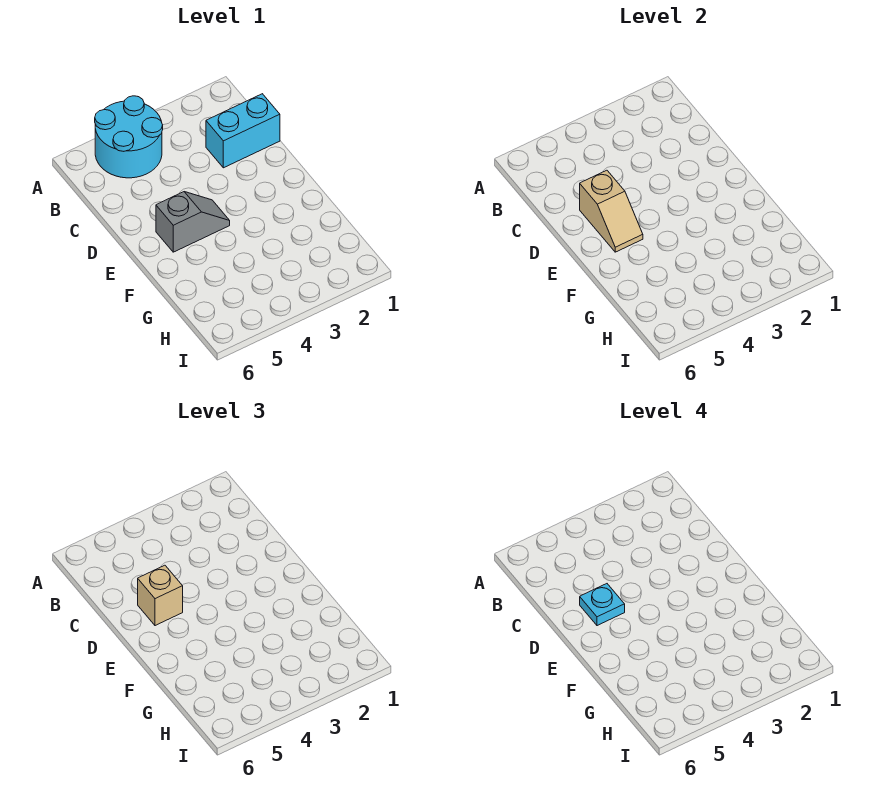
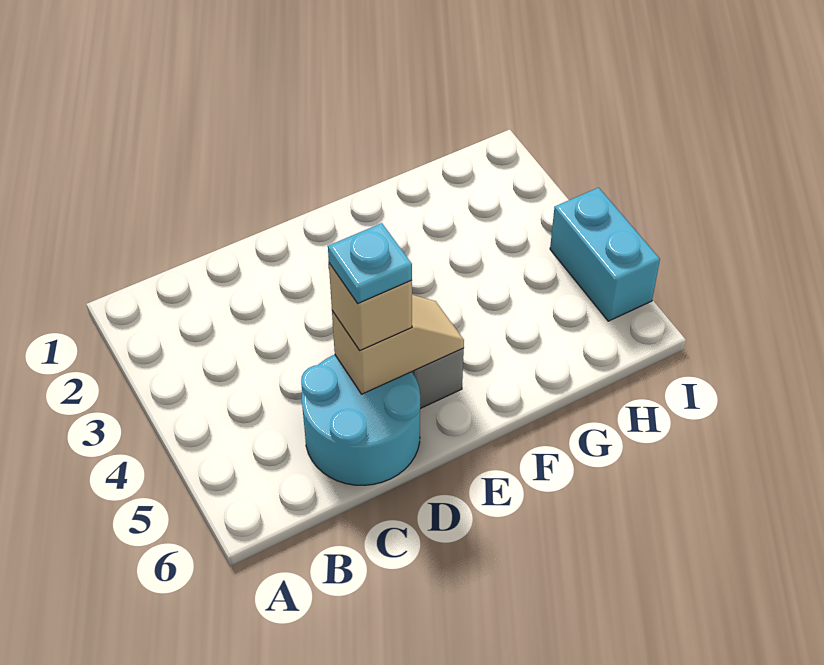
cyan round brick A4:B5 level 1 -> cyan round brick C5:D6 level 1
cyan brick C1:C2 level 1 -> cyan brick I4:I5 level 1

